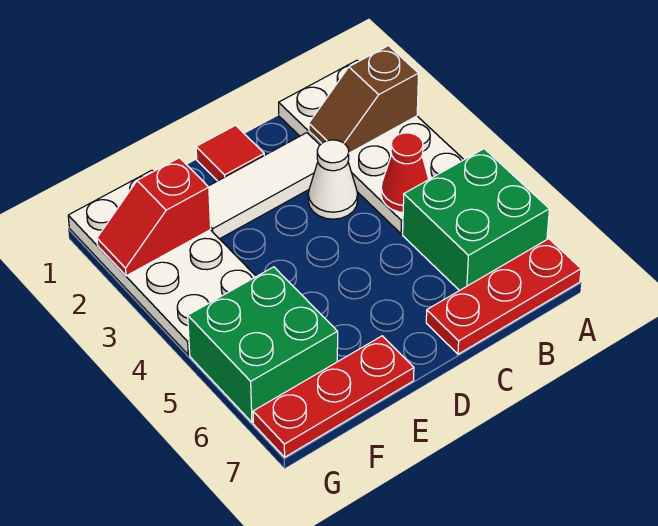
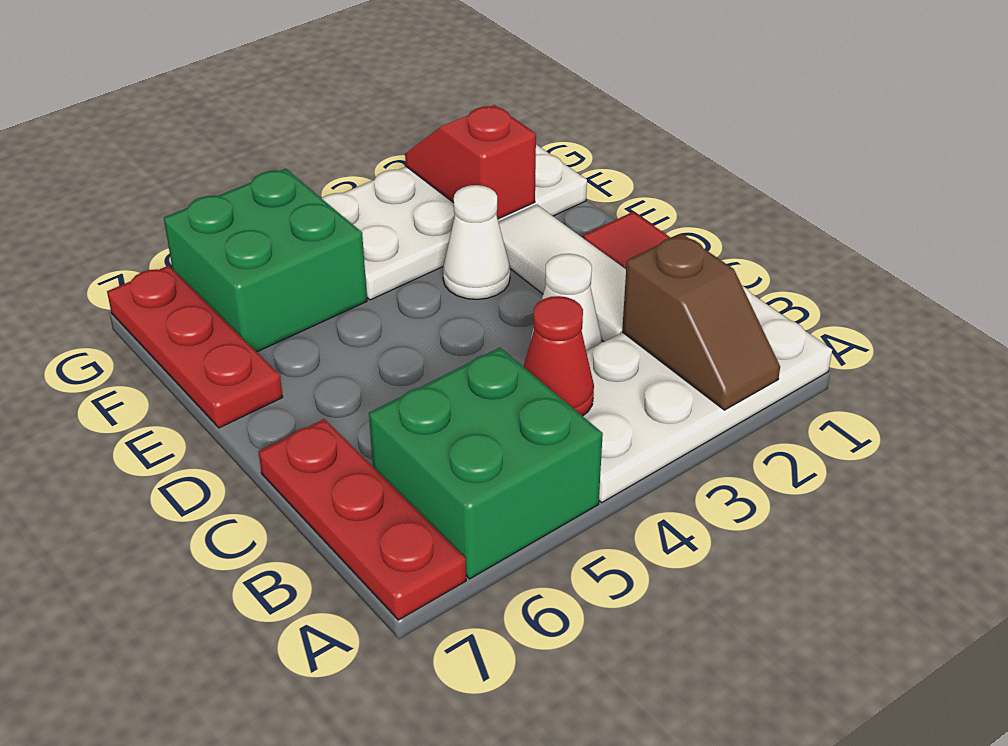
brown slope A2:B2 level 2 top A -> brown slope A2:B2 level 2 top B
none -> white cone E3 level 1

